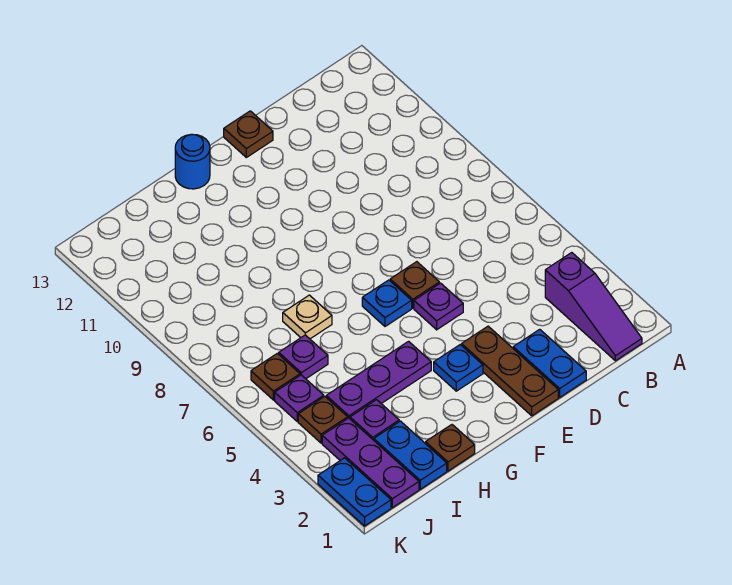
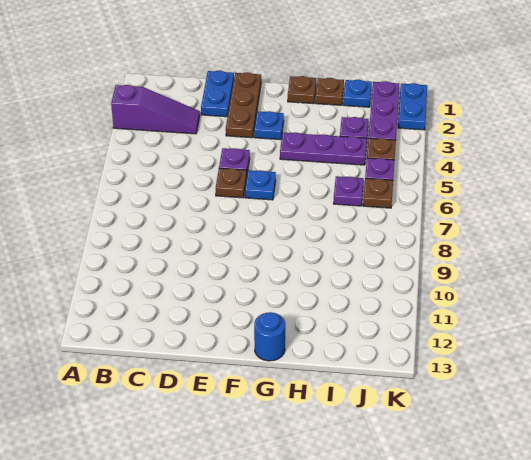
purple slope B1:B3 level 1 top 3 -> purple slope A3:C3 level 1 top A
brown plate E13 level 1 -> brown plate G1 level 1
tan plate H7 level 1 -> none
blue plate I1:I2 level 1 -> blue plate I1 level 1

